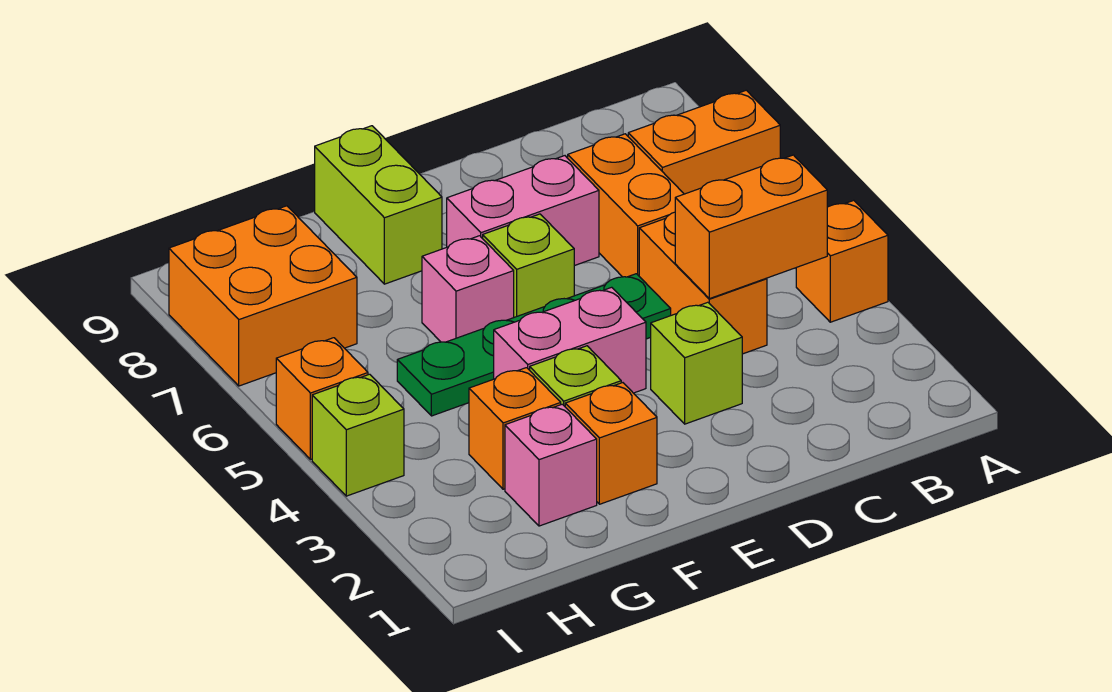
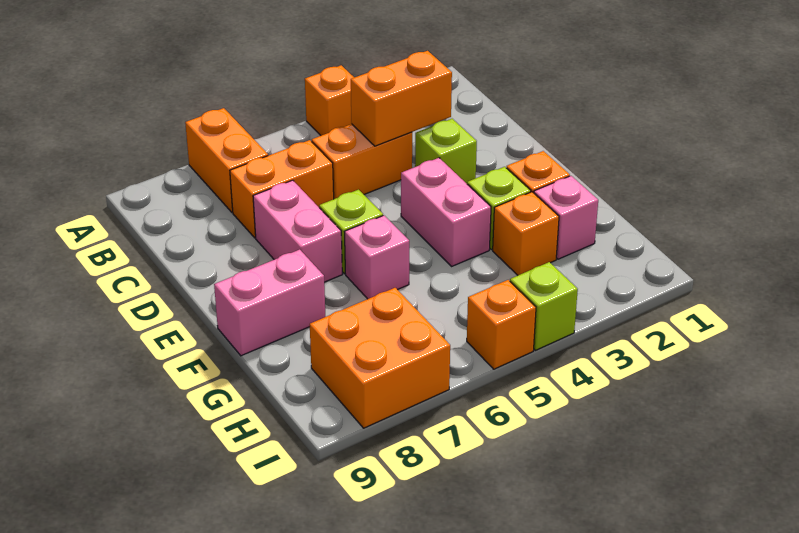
orange brick B4:C4 level 2 -> orange brick C3:C4 level 2
green plate D5:G5 level 1 -> none
lime brick F8:F9 level 1 -> pink brick F8:F9 level 1

